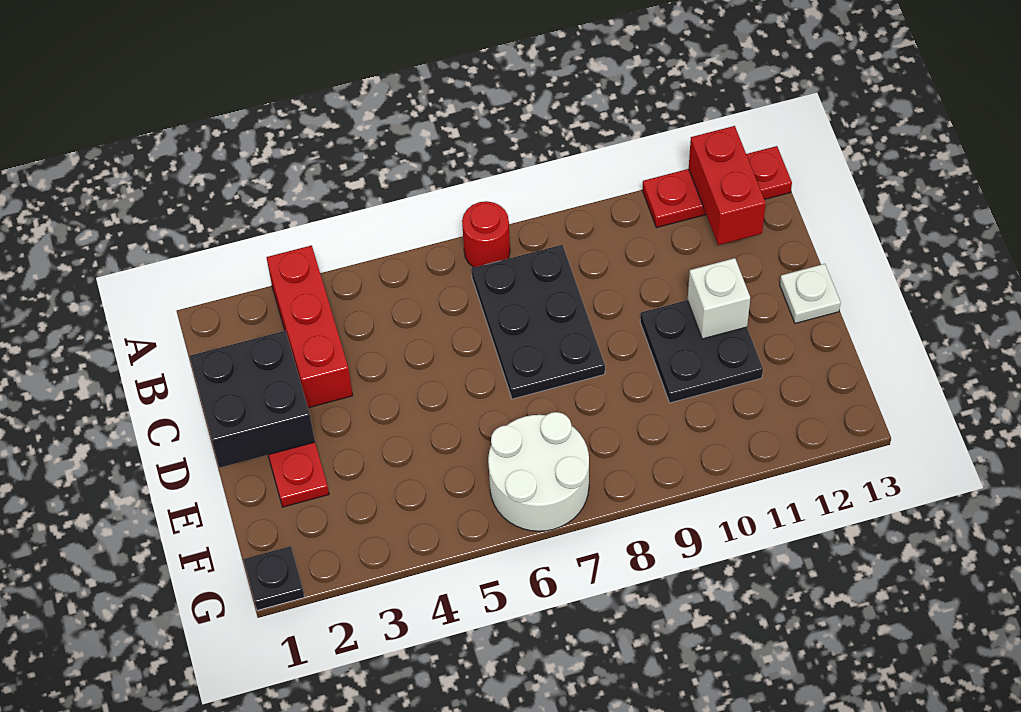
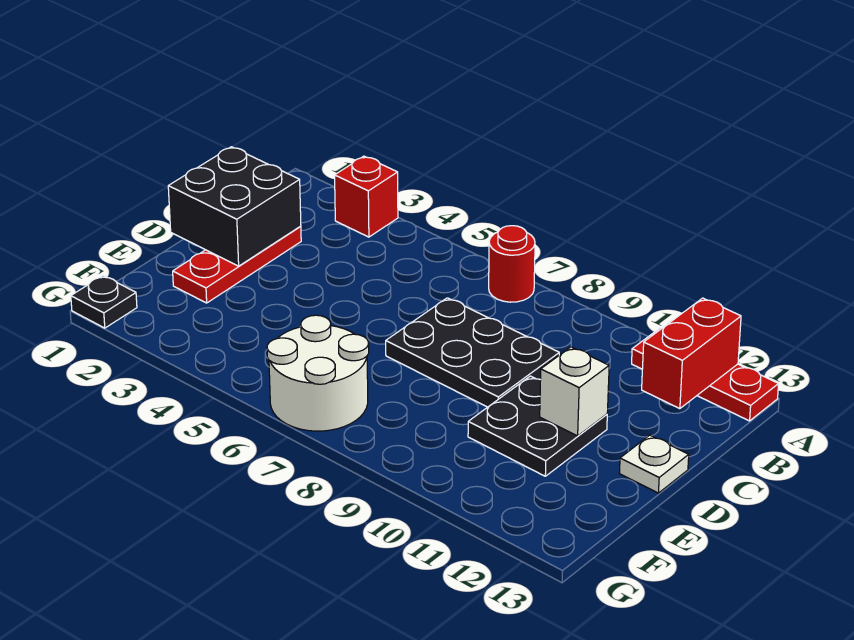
red brick A3:C3 level 1 -> red brick A3 level 1
black plate B7:D8 level 1 -> black plate C7:D9 level 1

